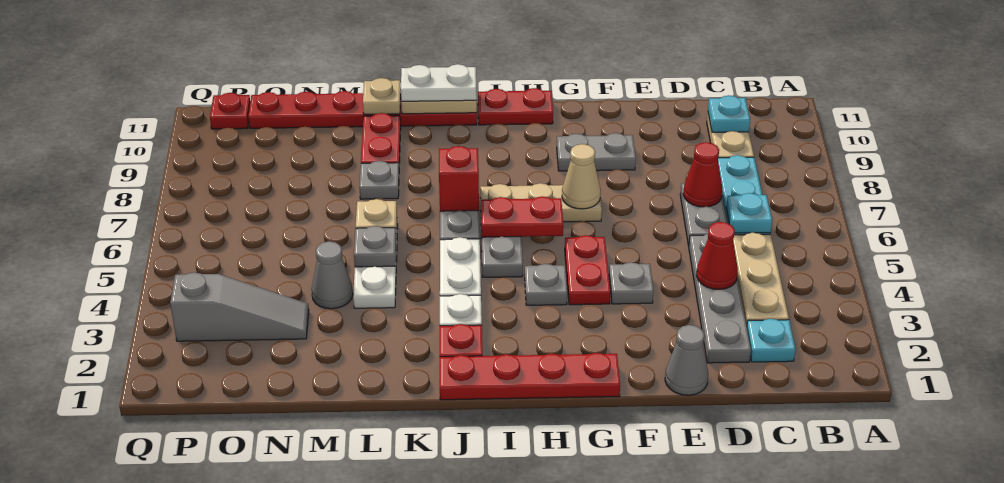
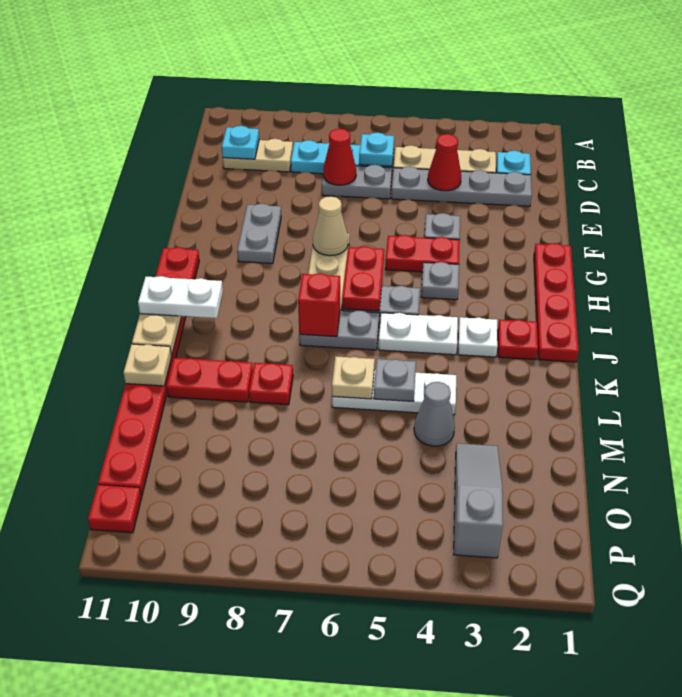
grey cone E1 level 1 -> none
white plate J11:K11 level 3 -> white plate J10:J11 level 3
grey plate L8 level 1 -> red plate L8 level 1

